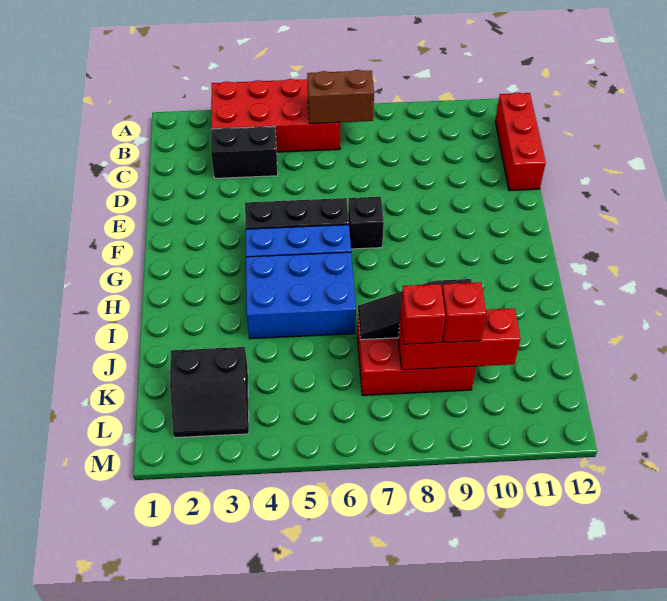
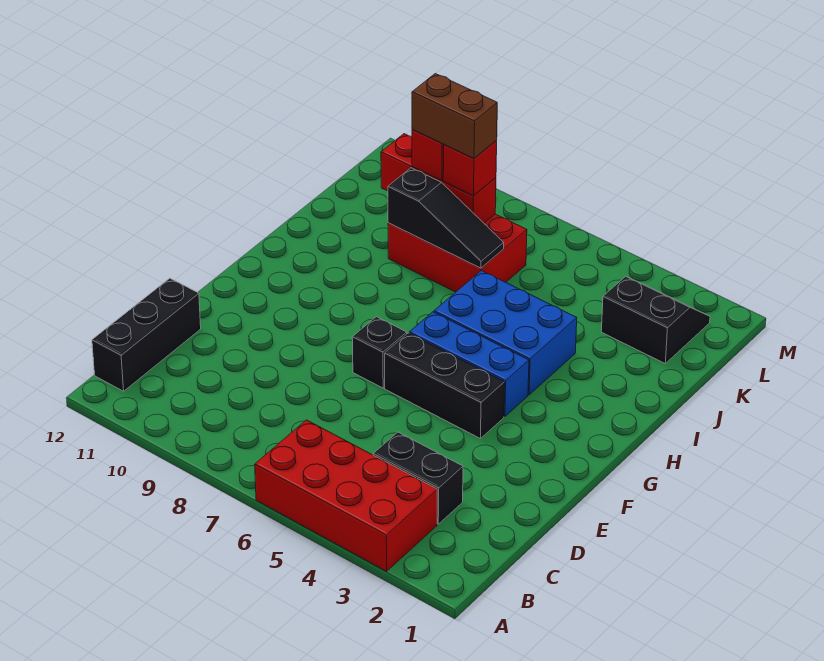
brown brick B6:B7 level 2 -> brown brick K8:K9 level 4
red brick B12:D12 level 1 -> black brick B12:D12 level 1

